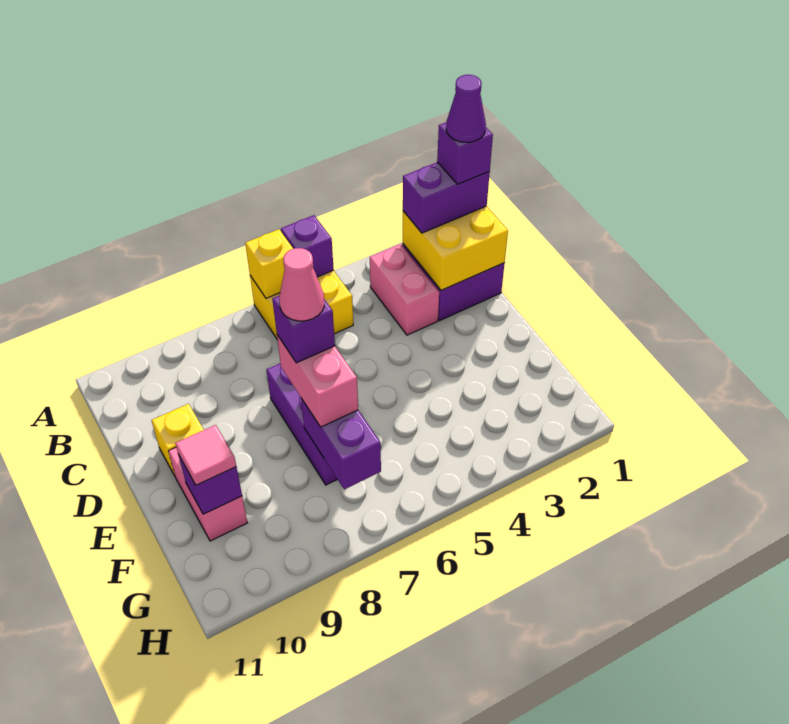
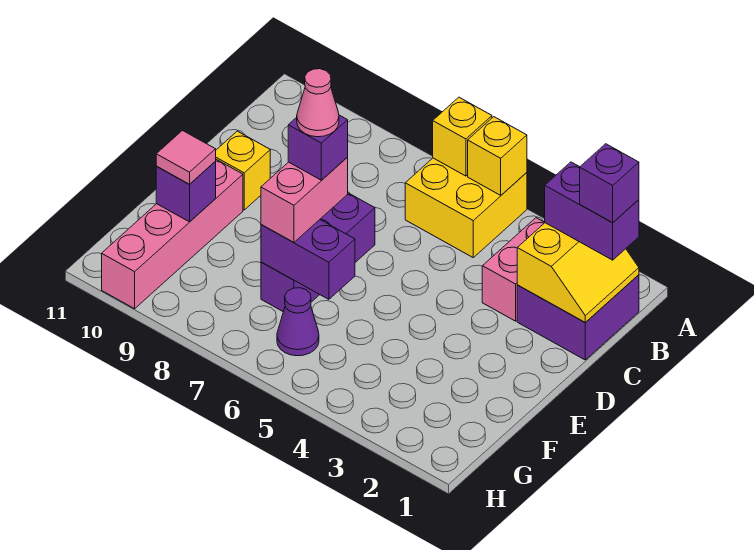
purple brick A5 level 2 -> yellow brick A5 level 2
yellow brick B1:C2 level 2 -> yellow slope B1:C2 level 2 top 2
purple cone B1 level 5 -> purple cone G6 level 1
pink brick E10:F10 level 1 -> pink brick E10:H10 level 1
purple brick F7:G7 level 2 -> purple brick F6:F7 level 2

